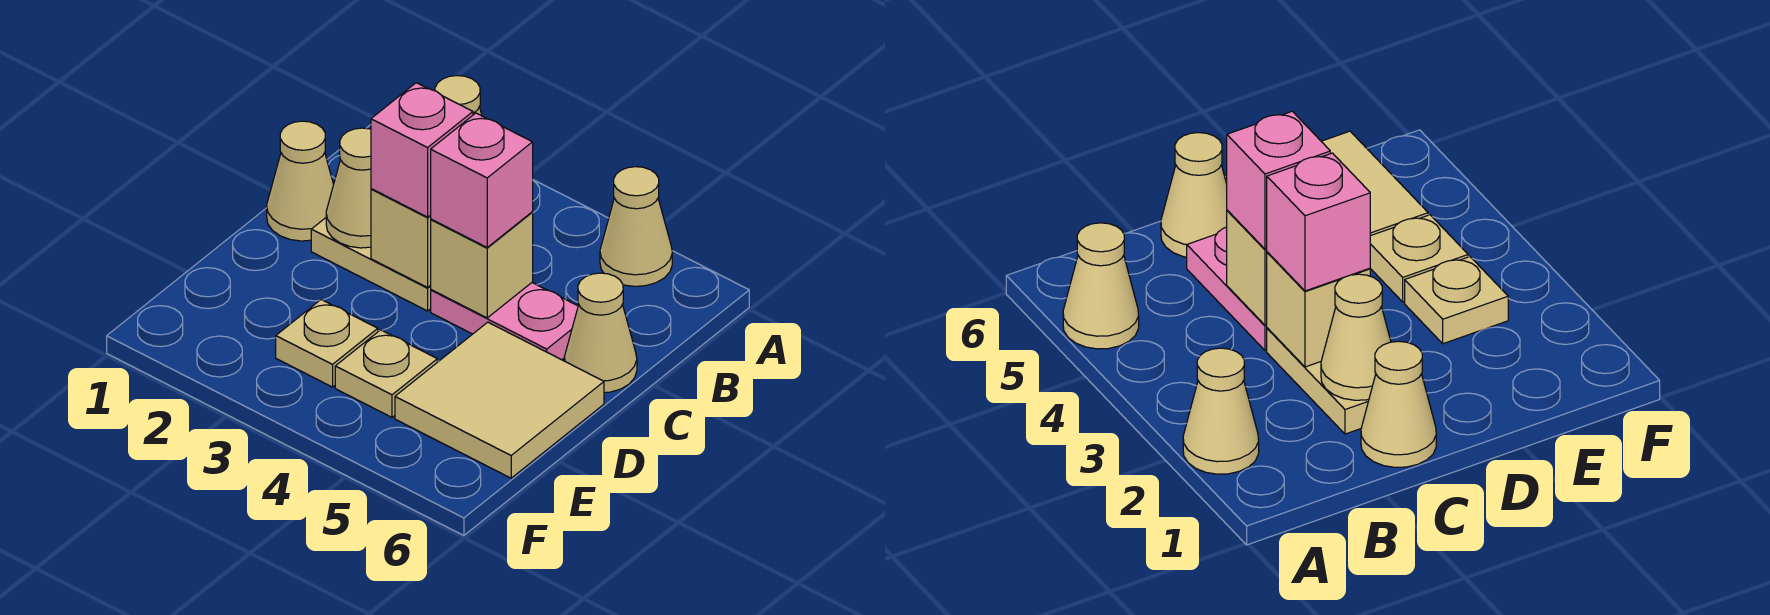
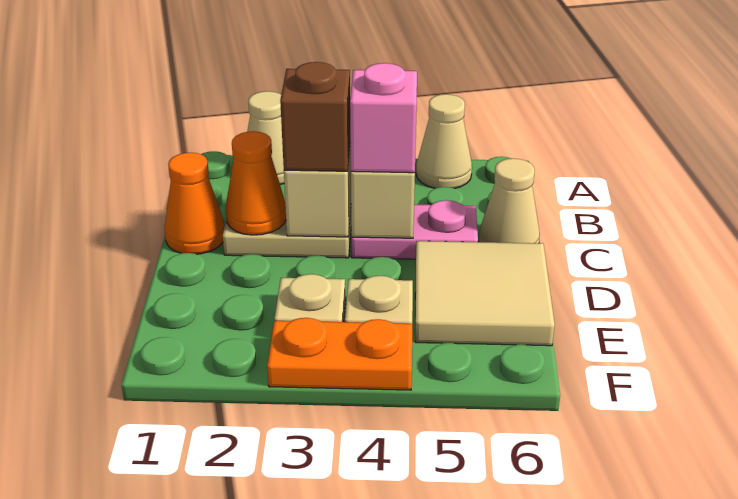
tan cone C1 level 1 -> orange cone C1 level 1
tan cone C2 level 2 -> orange cone C2 level 2
pink brick C3 level 3 -> brown brick C3 level 3
none -> orange plate F3:F4 level 1

